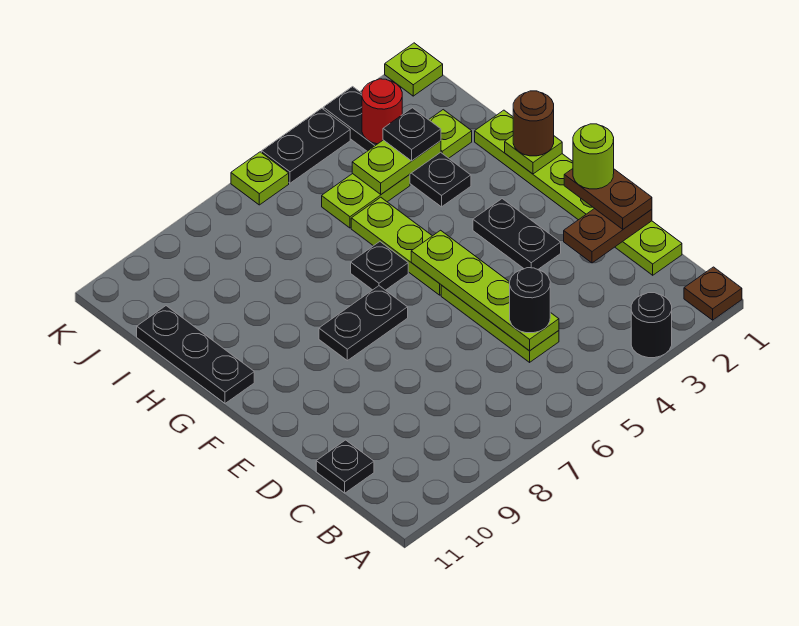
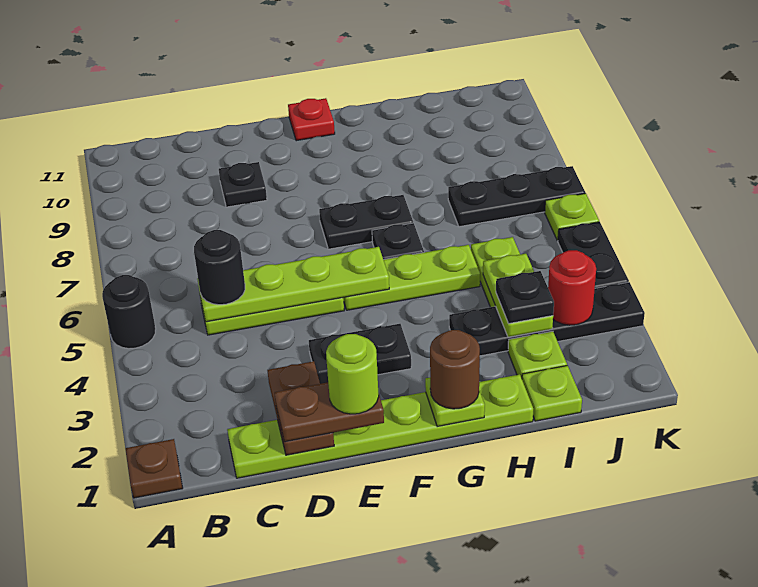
black round brick A3 level 1 -> black round brick A5 level 1
black plate C11 level 1 -> black plate D9 level 1
black plate F7:F8 level 1 -> black plate F7:G7 level 1
none -> red plate F11 level 1
black plate G11:I11 level 1 -> black plate I7:K7 level 1
lime plate K1 level 1 -> lime plate I1 level 1

